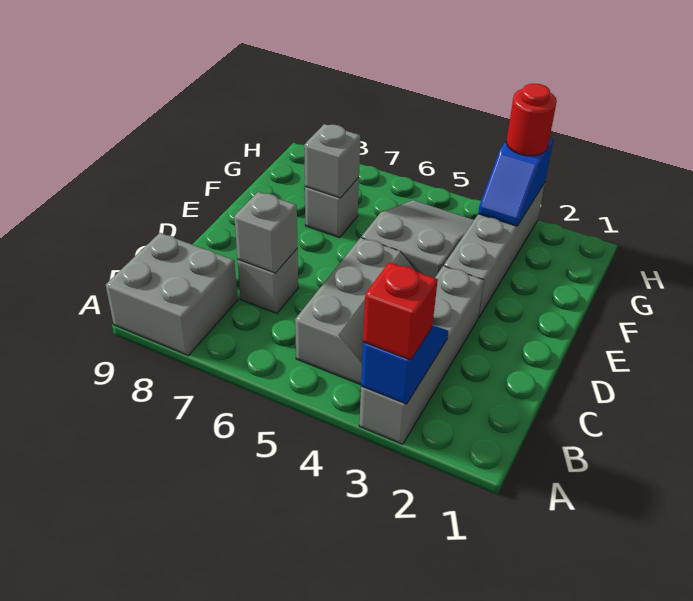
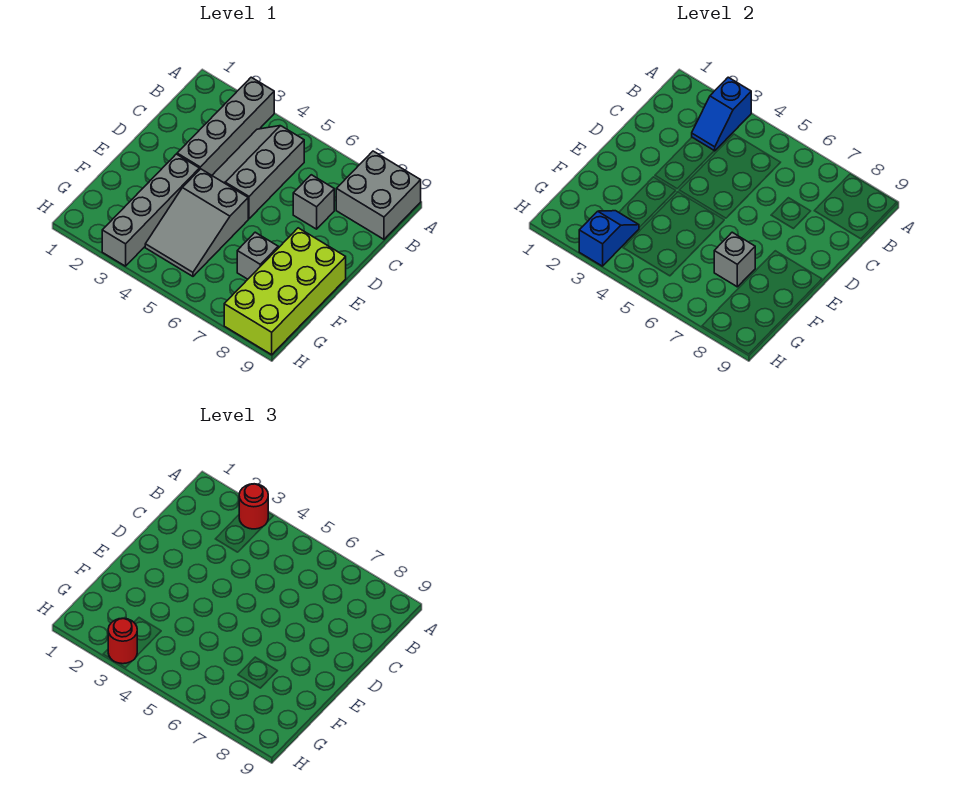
red brick A3 level 3 -> red round brick A3 level 3
grey brick C7 level 2 -> none
none -> lime brick E8:H9 level 1

